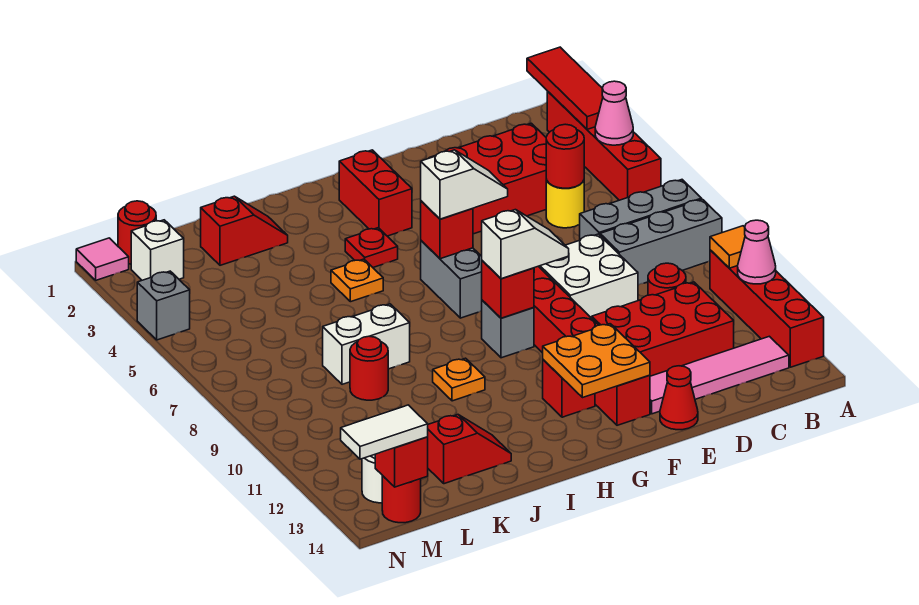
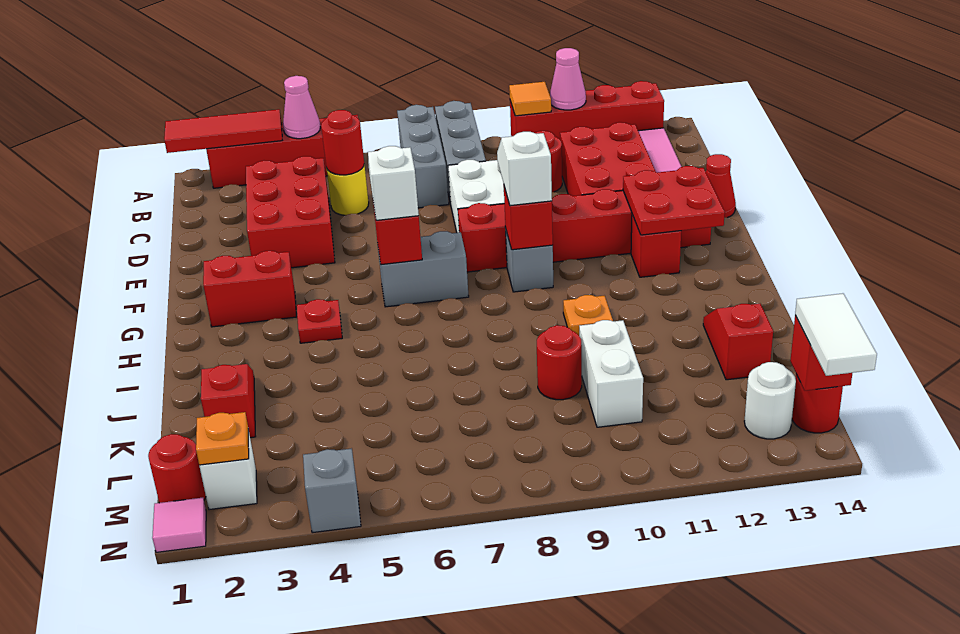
orange plate F12:G13 level 2 -> red plate F12:G13 level 2
orange plate I5 level 1 -> orange plate M2 level 2
white brick J8:K8 level 1 -> white brick K10:L10 level 1

